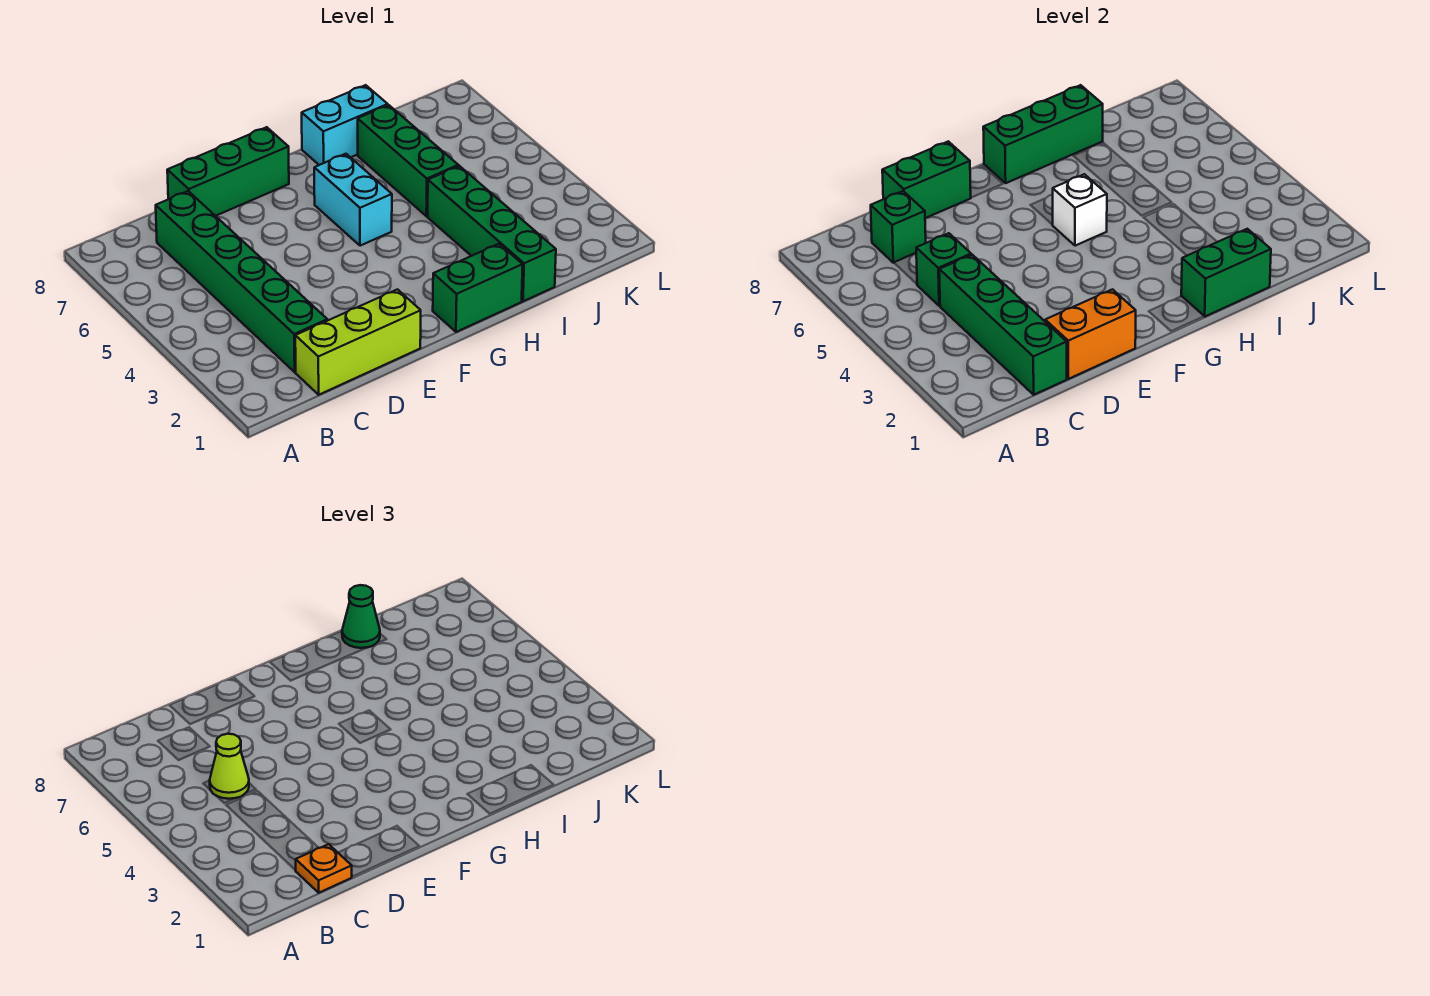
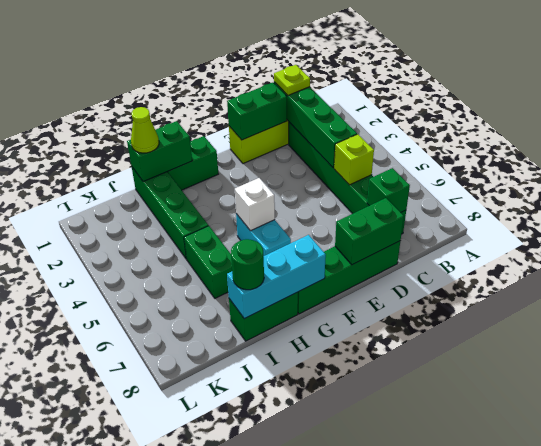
orange plate C1 level 3 -> lime plate C1 level 3
green brick C5 level 2 -> lime brick C5 level 2
lime cone C5 level 3 -> lime cone I1 level 3
orange brick D1:E1 level 2 -> green brick D1:E1 level 2
green brick D8:F8 level 1 -> green brick D8:G8 level 1
green brick G8:I8 level 2 -> cyan brick G8:I8 level 2
cyan brick H8:I8 level 1 -> green brick H8:I8 level 1
green brick I5:I7 level 1 -> green brick I5:I6 level 1
green cone I8 level 3 -> green round brick I8 level 3

